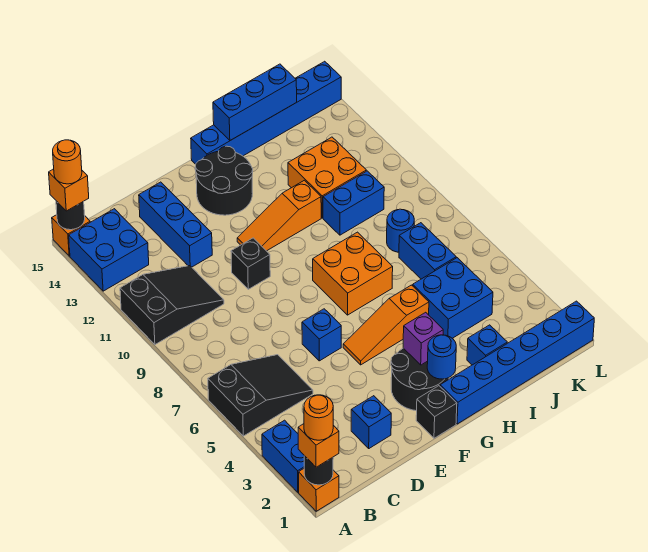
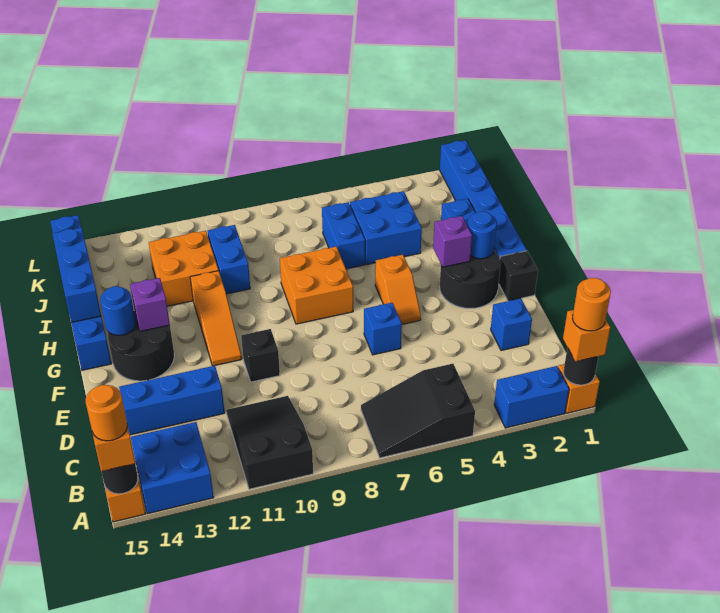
black slope A5:C6 level 1 top A -> black slope A5:B7 level 1 top 5
orange slope F5:H5 level 1 top H -> orange slope F5:G5 level 1 top G
none -> purple brick G13 level 2
blue brick J6:J7 level 1 -> blue brick I6:J6 level 1
blue round brick J8 level 1 -> blue round brick G14 level 2

